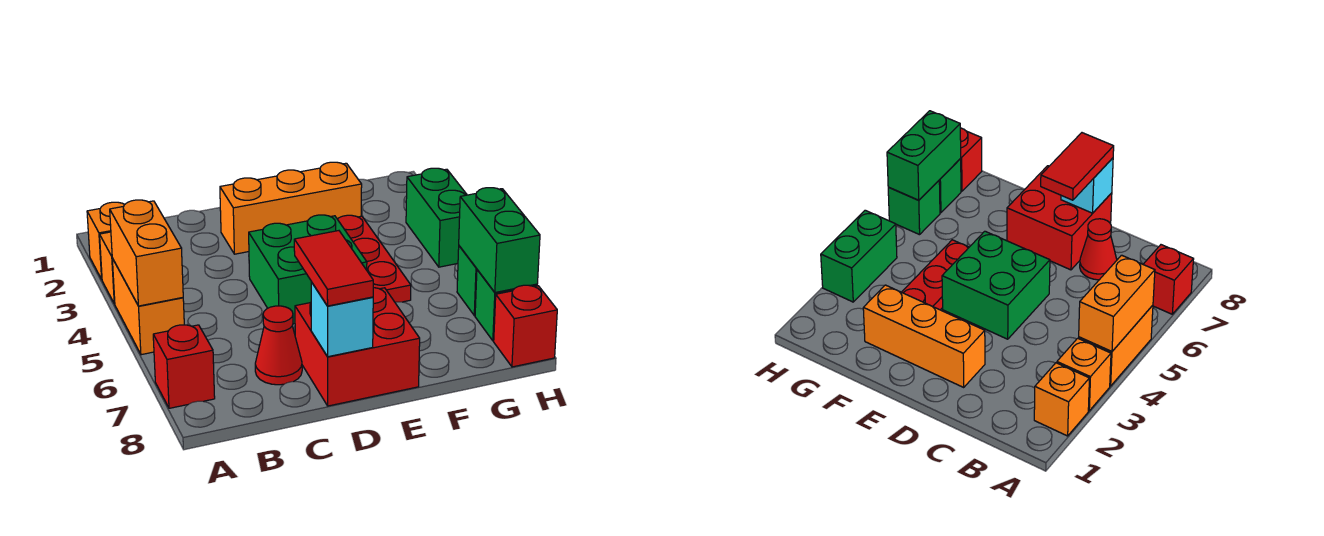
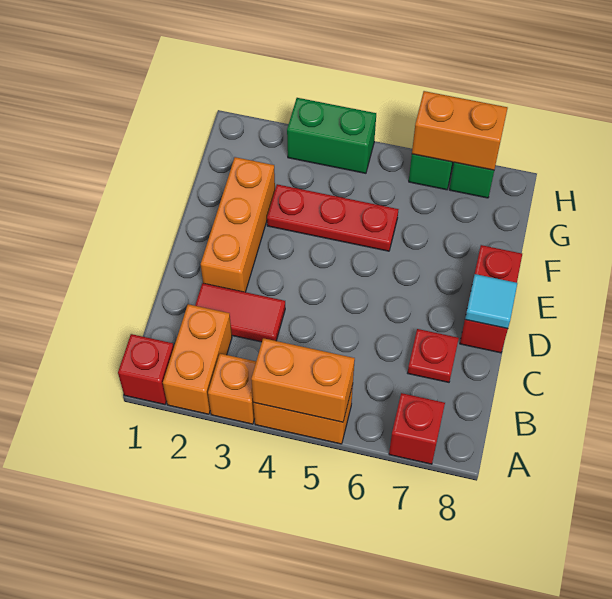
orange brick A2 level 1 -> orange brick A2:B2 level 1
red cone C7 level 1 -> red plate C7 level 1
green brick D4:E5 level 1 -> none
red brick D7:E8 level 1 -> red brick D8:E8 level 1
red tile D7:D8 level 3 -> red tile C2:C3 level 1
cyan brick D8 level 2 -> cyan tile D8 level 2
green brick H6:H7 level 2 -> orange brick H6:H7 level 2
red brick H8 level 1 -> red brick A1 level 1

